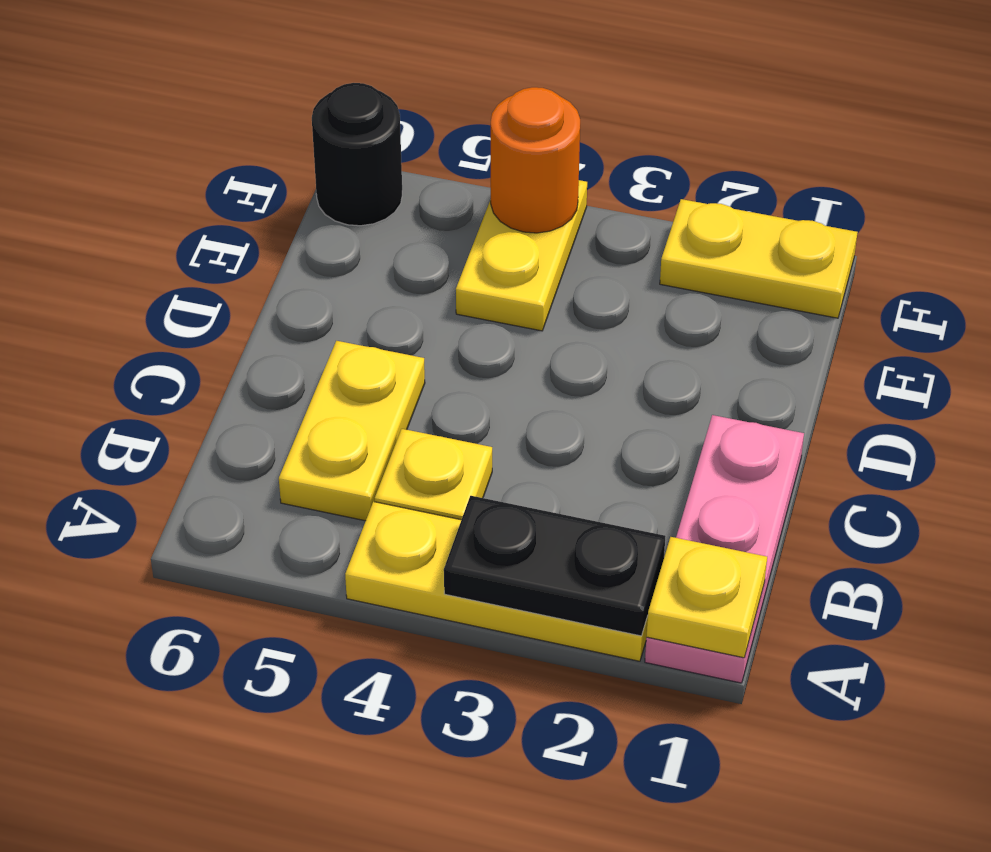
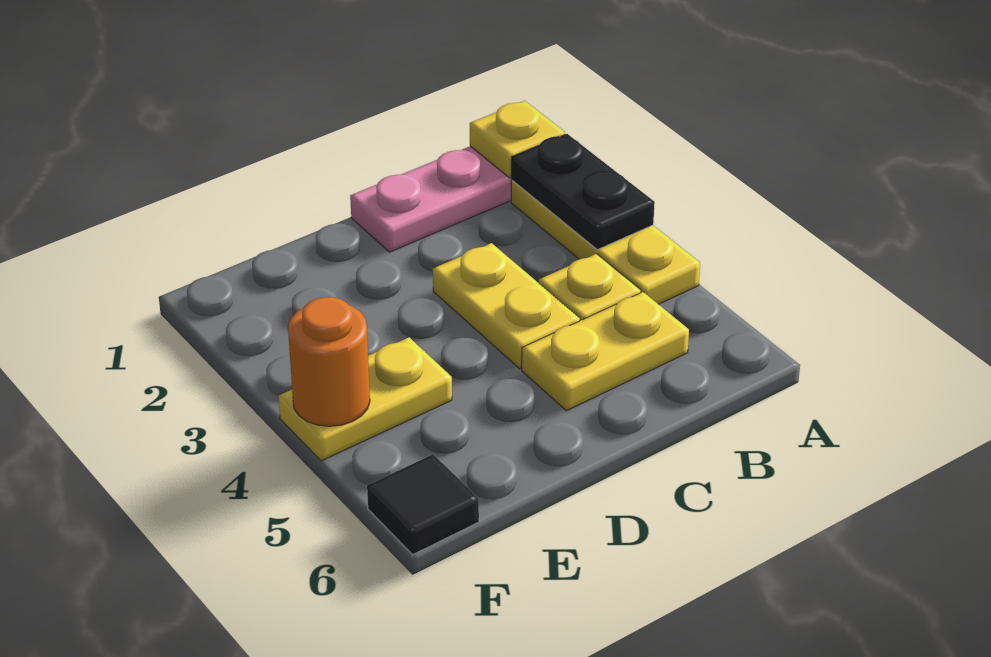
yellow plate F1:F2 level 1 -> yellow plate C3:C4 level 1
black round brick F6 level 1 -> black tile F6 level 1

